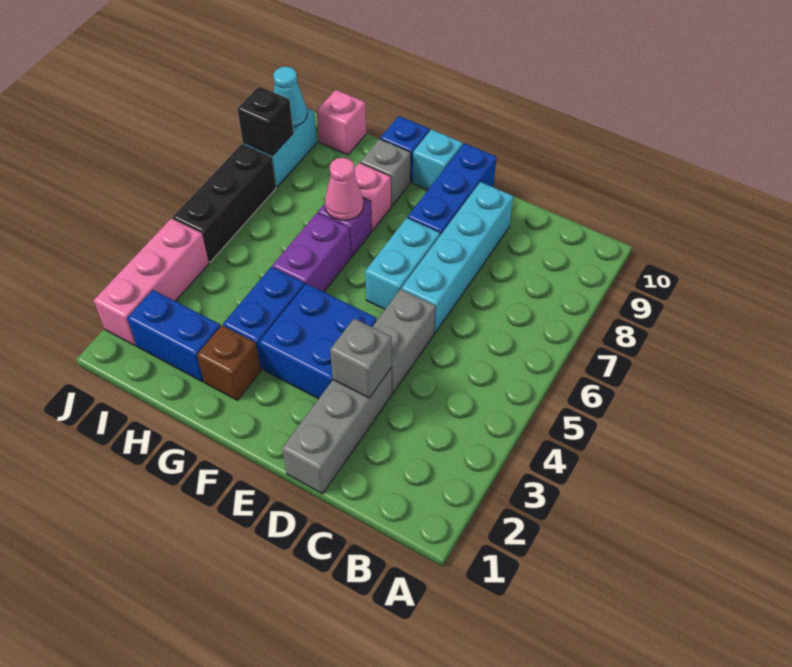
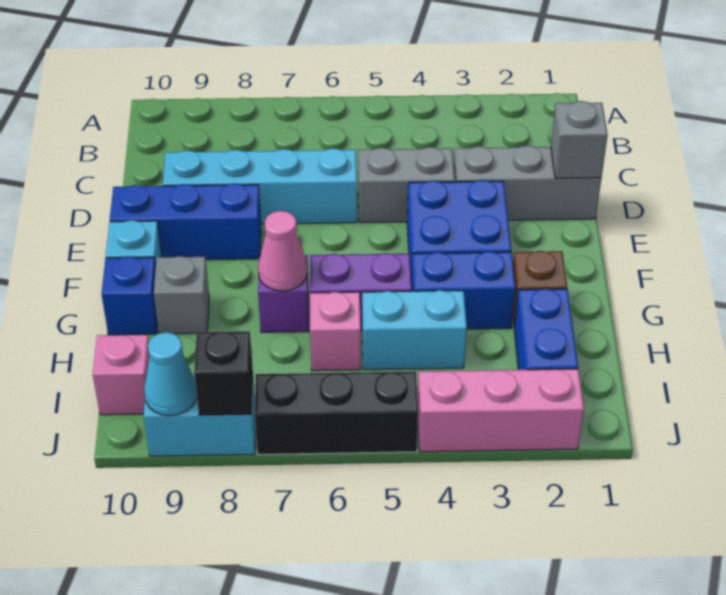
grey brick D3 level 2 -> grey brick D1 level 2
cyan brick E6:E7 level 1 -> cyan brick H4:H5 level 1
pink brick G8 level 1 -> pink brick H6 level 1

